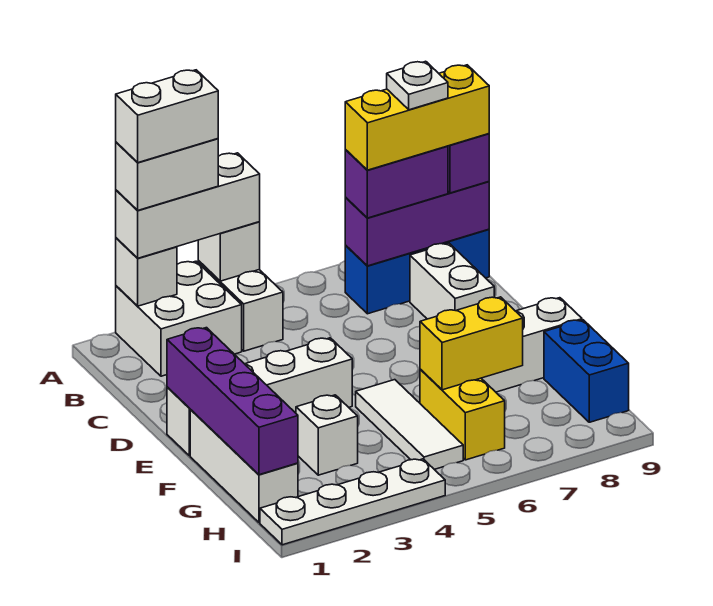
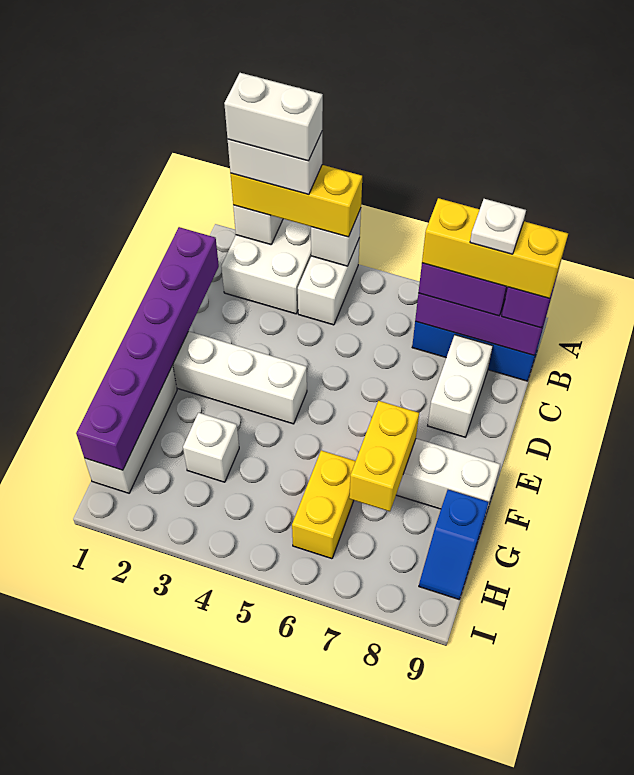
white brick A2:A4 level 3 -> yellow brick A2:A4 level 3
purple brick E1:H1 level 2 -> purple brick C1:H1 level 2
white tile F5:H5 level 1 -> none
yellow brick G6:G7 level 2 -> yellow brick F7:G7 level 2
blue brick G9:H9 level 1 -> blue slope G9:H9 level 1 top G
white plate I1:I4 level 1 -> none

